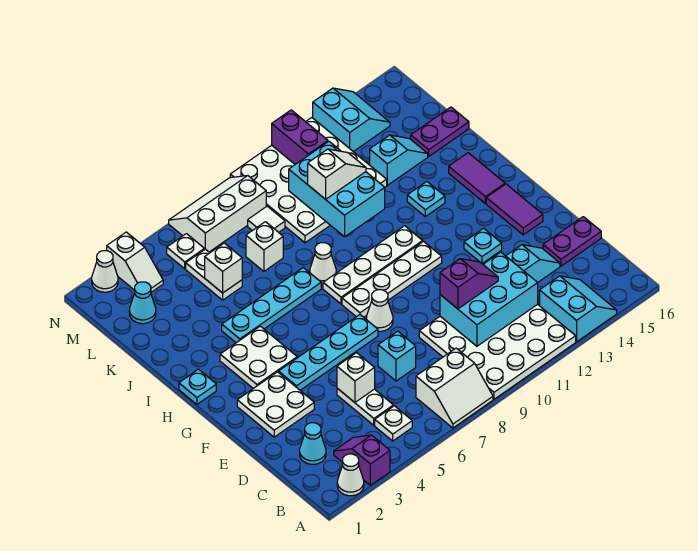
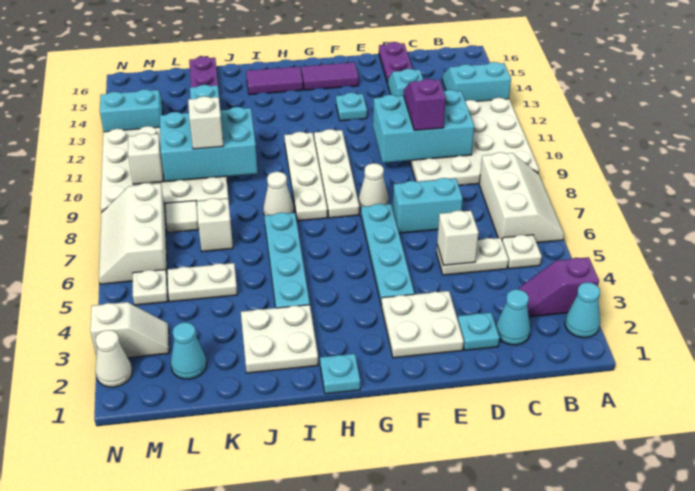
white cone A2 level 1 -> cyan cone A2 level 1
white slope A7:B8 level 1 top B -> white slope A6:B8 level 1 top B
cyan brick C10:D12 level 2 -> cyan brick C10:E11 level 2
cyan brick D7 level 1 -> cyan brick D7:E7 level 1
white plate G3:H4 level 1 -> white plate I2:J3 level 1
cyan plate I13 level 1 -> cyan plate D2 level 1
white brick K5 level 2 -> white brick M10 level 2
purple brick M11:N11 level 2 -> none

